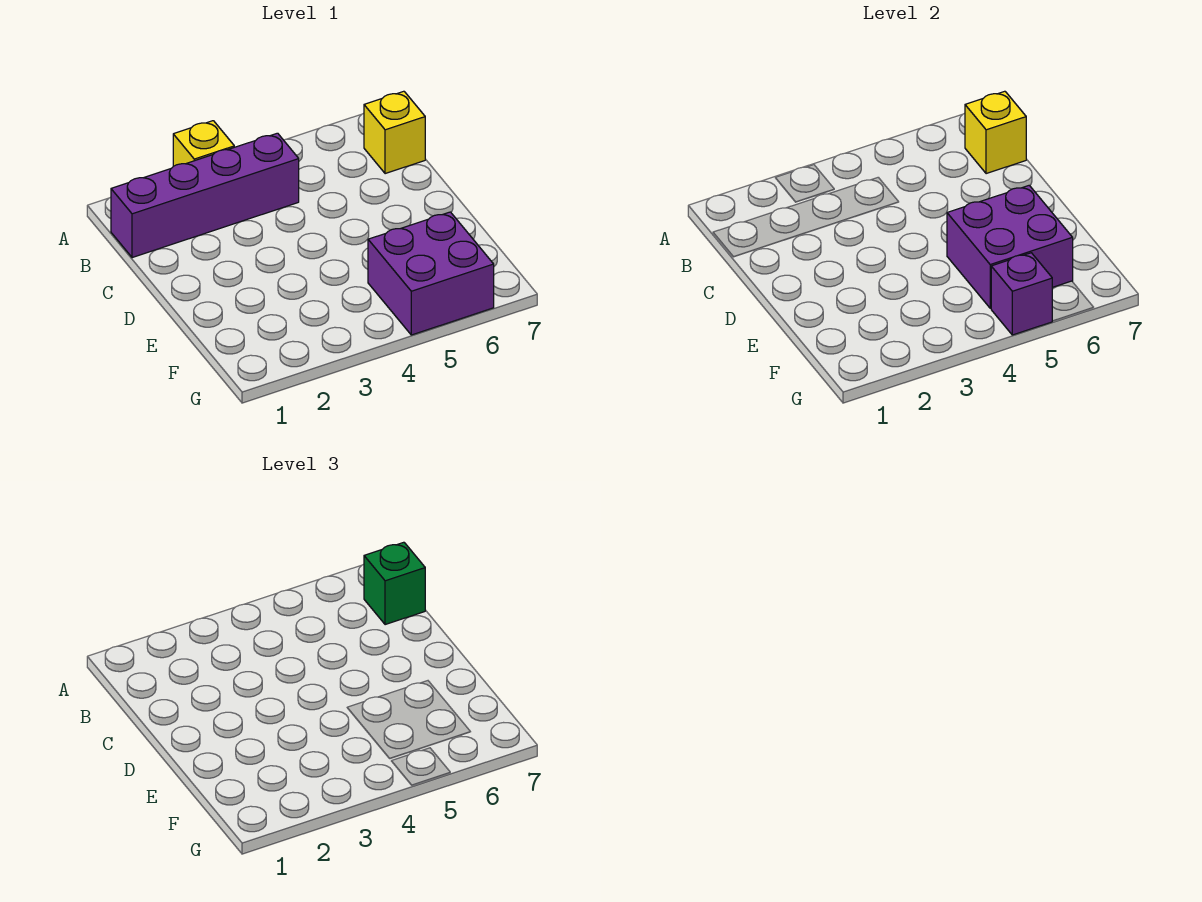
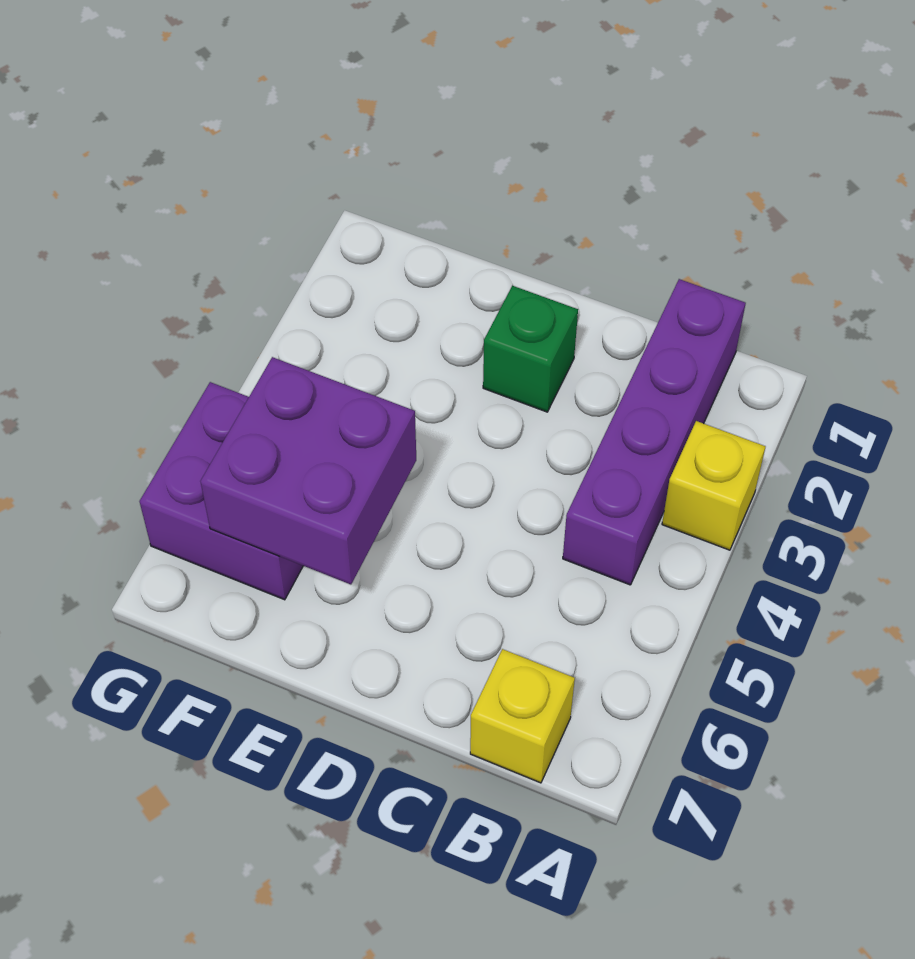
yellow brick B7 level 2 -> none
green brick B7 level 3 -> green brick D2 level 1
purple brick G5 level 2 -> none

